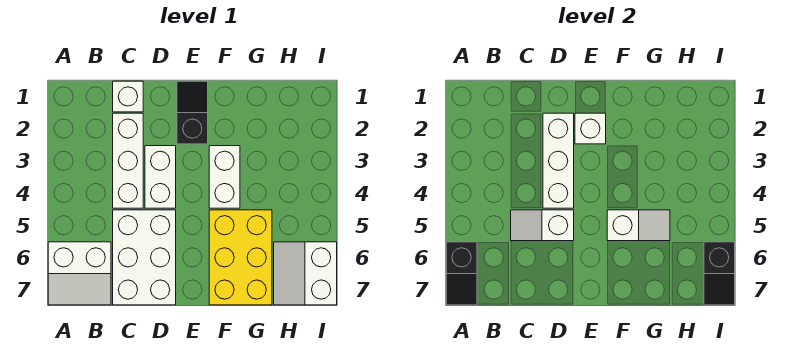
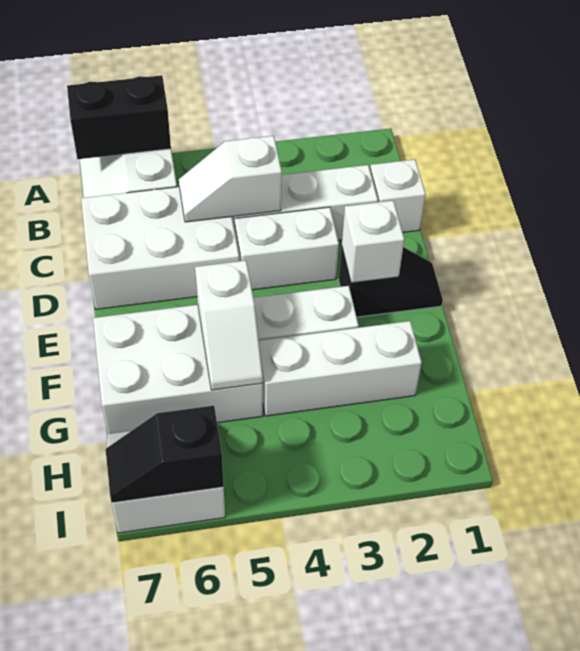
black slope A6:A7 level 2 top 6 -> black brick A6:A7 level 2
white slope C5:D5 level 2 top D -> white slope C4:C5 level 2 top 4
white brick D2:D4 level 2 -> white brick G2:G4 level 1
yellow brick F5:G7 level 1 -> white brick F5:G7 level 1

